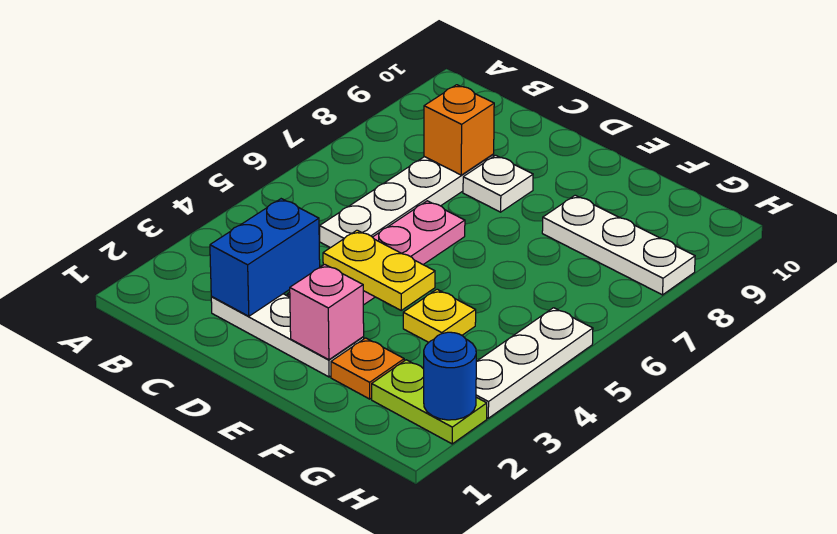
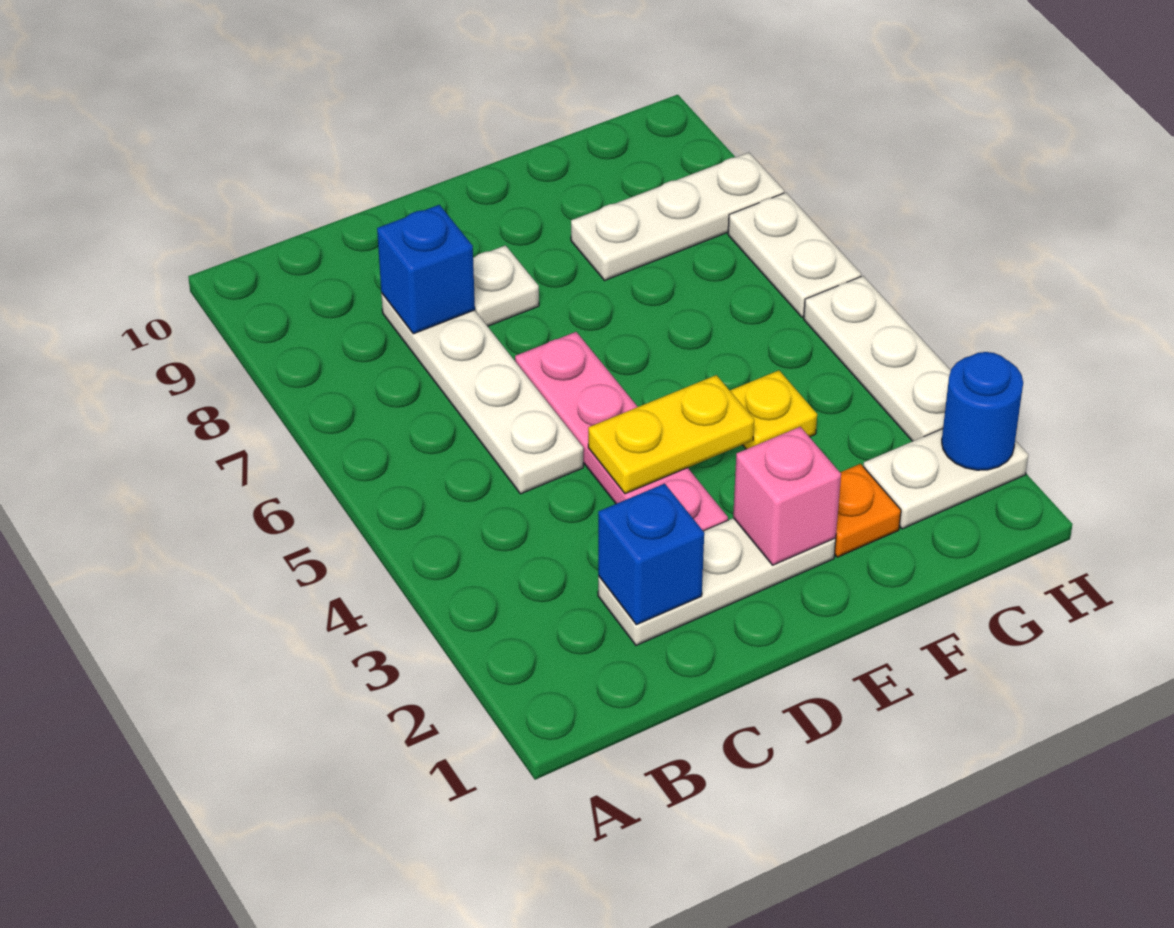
blue brick C2:C3 level 2 -> blue brick C2 level 2
orange brick C8 level 2 -> blue brick C8 level 2
lime plate G2:H2 level 1 -> white plate G2:H2 level 1
none -> white plate H6:H7 level 1

